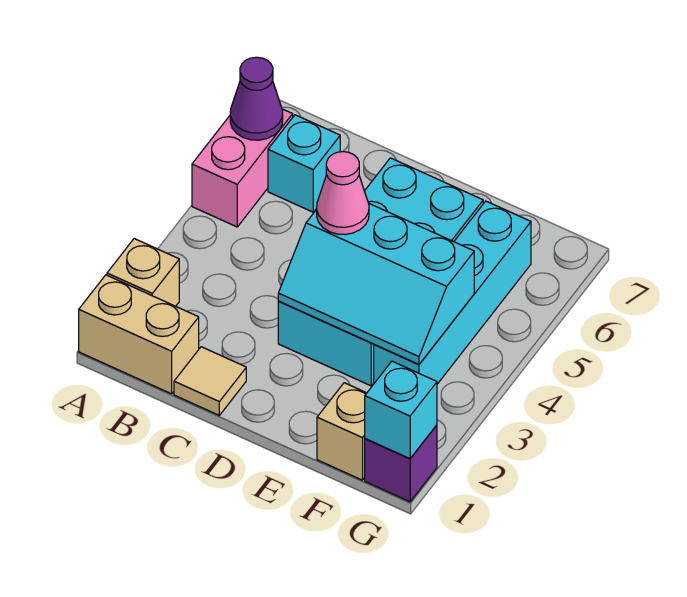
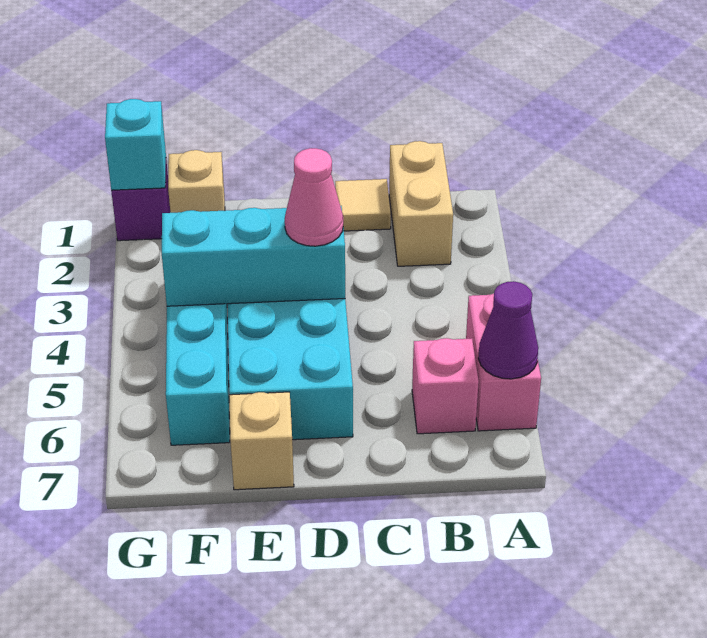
tan brick A1:B1 level 1 -> tan brick B1:B2 level 1
tan brick A2 level 1 -> tan brick E7 level 1
cyan brick B6 level 1 -> pink brick B6 level 1

